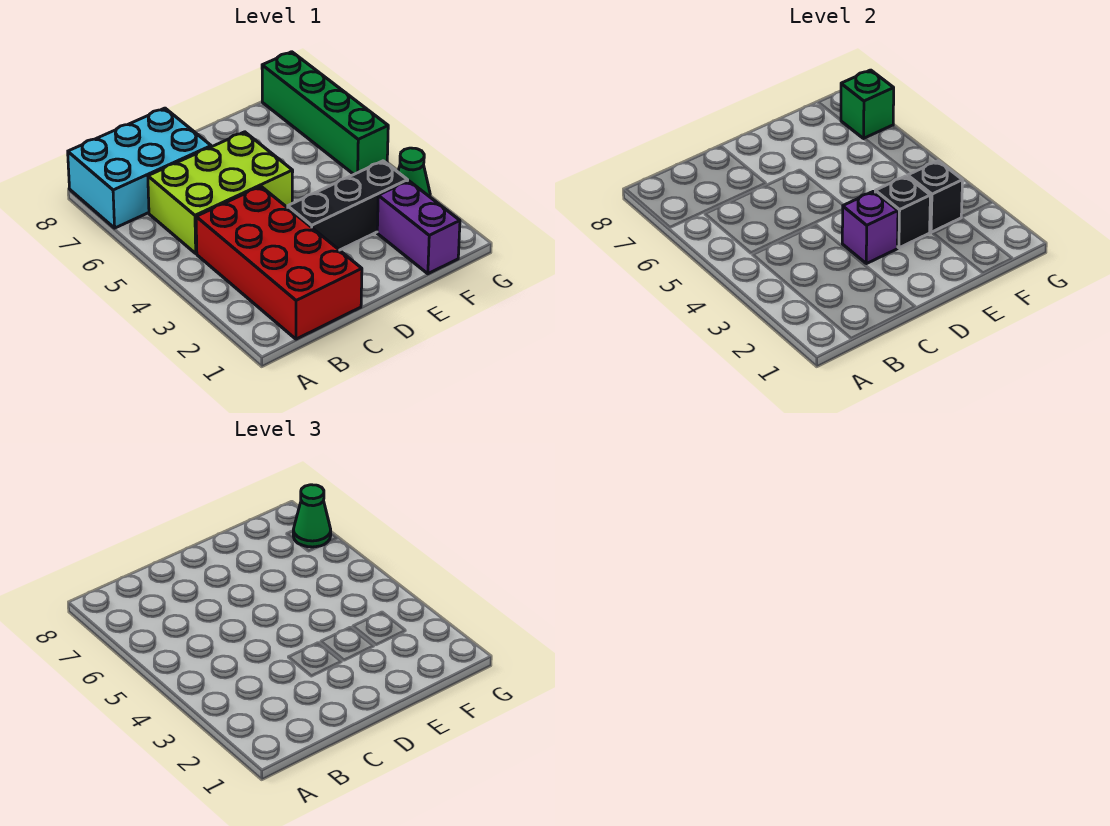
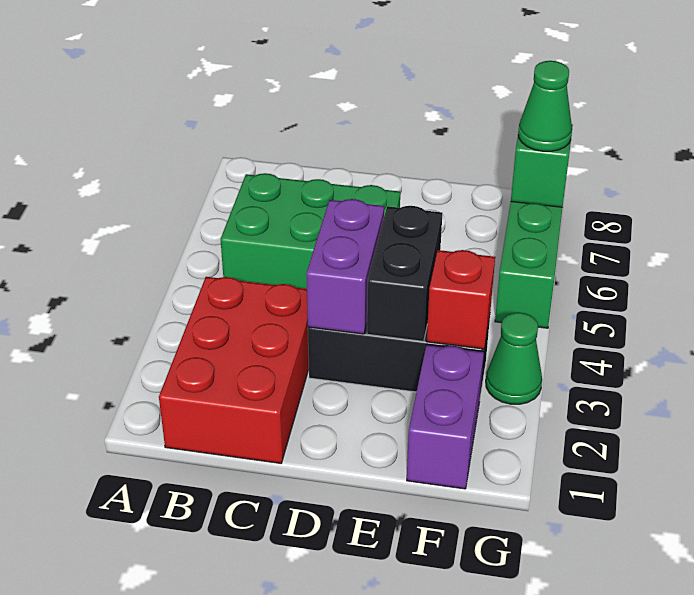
cyan brick A7:C8 level 1 -> none
red brick B1:C4 level 1 -> red brick B1:C3 level 1
lime brick B5:D6 level 1 -> green brick B5:D6 level 1
purple brick D3 level 2 -> purple brick D3:D4 level 2
black brick E3 level 2 -> black brick E3:E4 level 2
black brick F3 level 2 -> red brick F3 level 2

